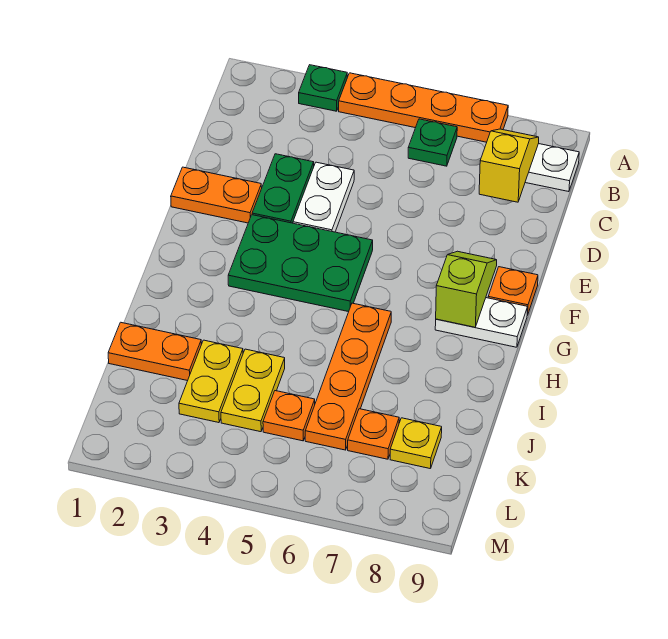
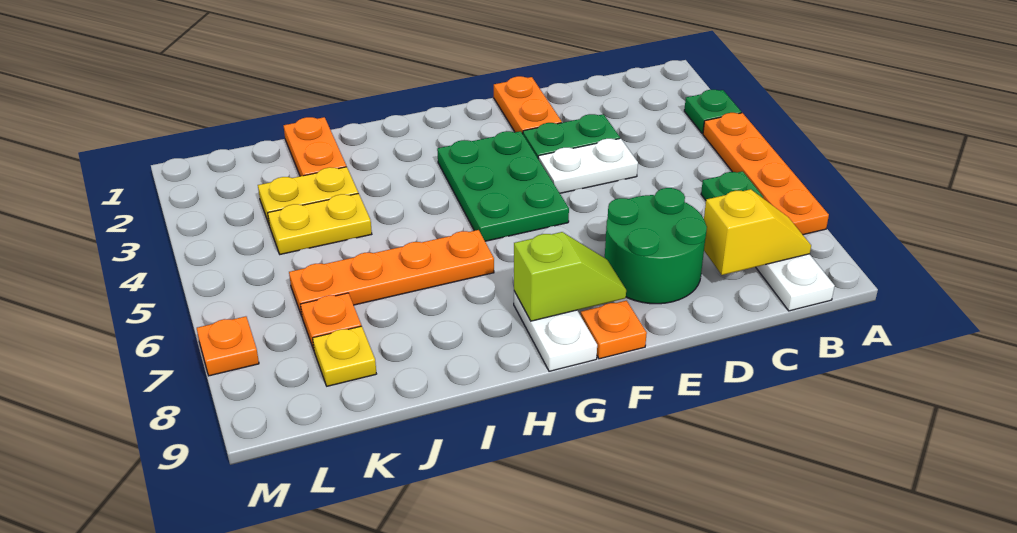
none -> green round brick D7:E8 level 1
orange plate K5 level 1 -> orange plate M7 level 1

